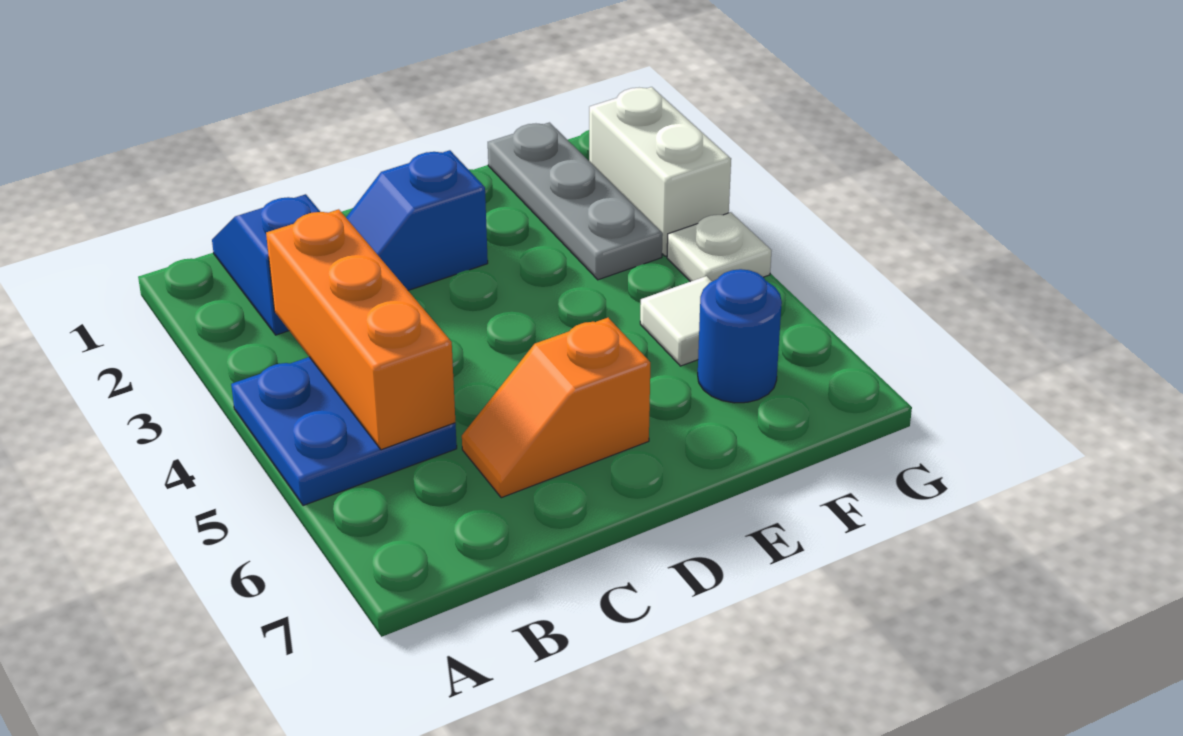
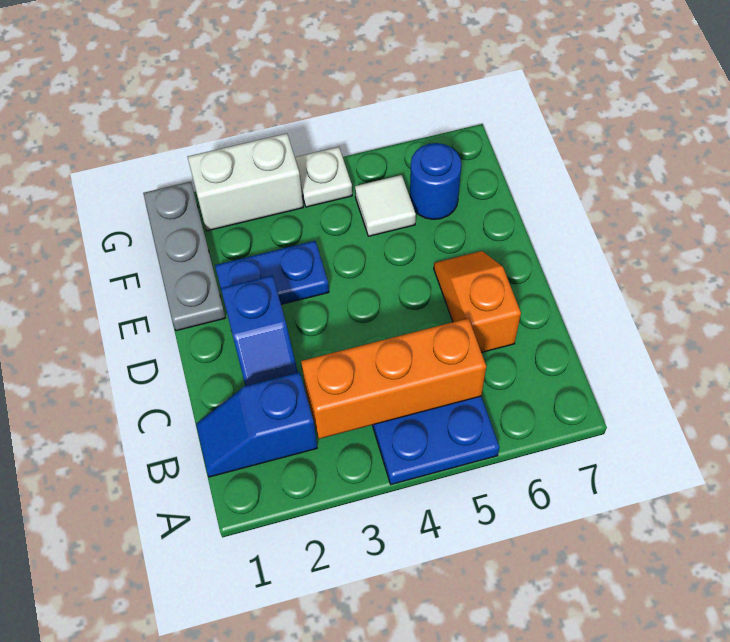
orange slope C6:D6 level 1 top D -> orange slope C6:D6 level 1 top C
none -> blue plate E2:E3 level 1
grey plate F1:F3 level 1 -> grey plate E1:G1 level 1

